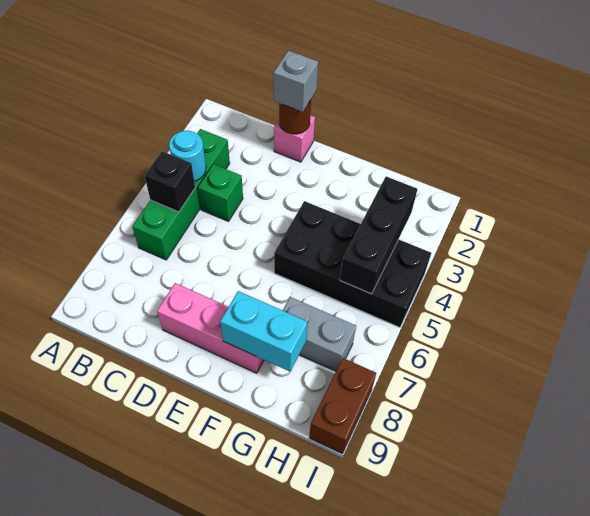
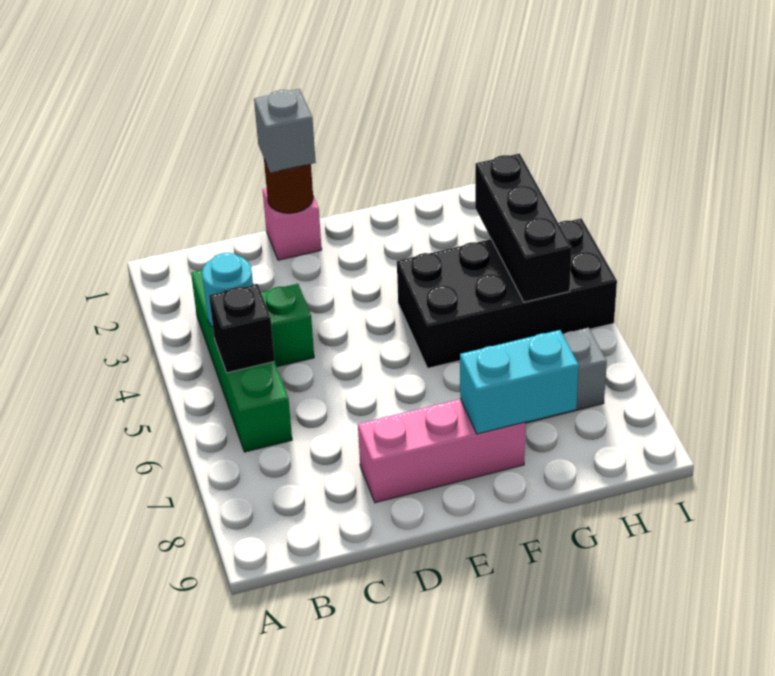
brown brick I8:I9 level 1 -> none

